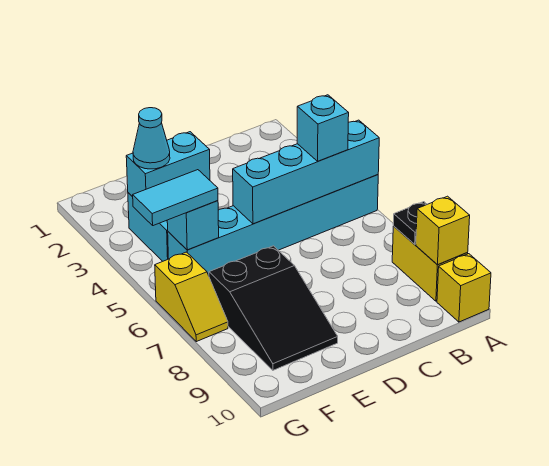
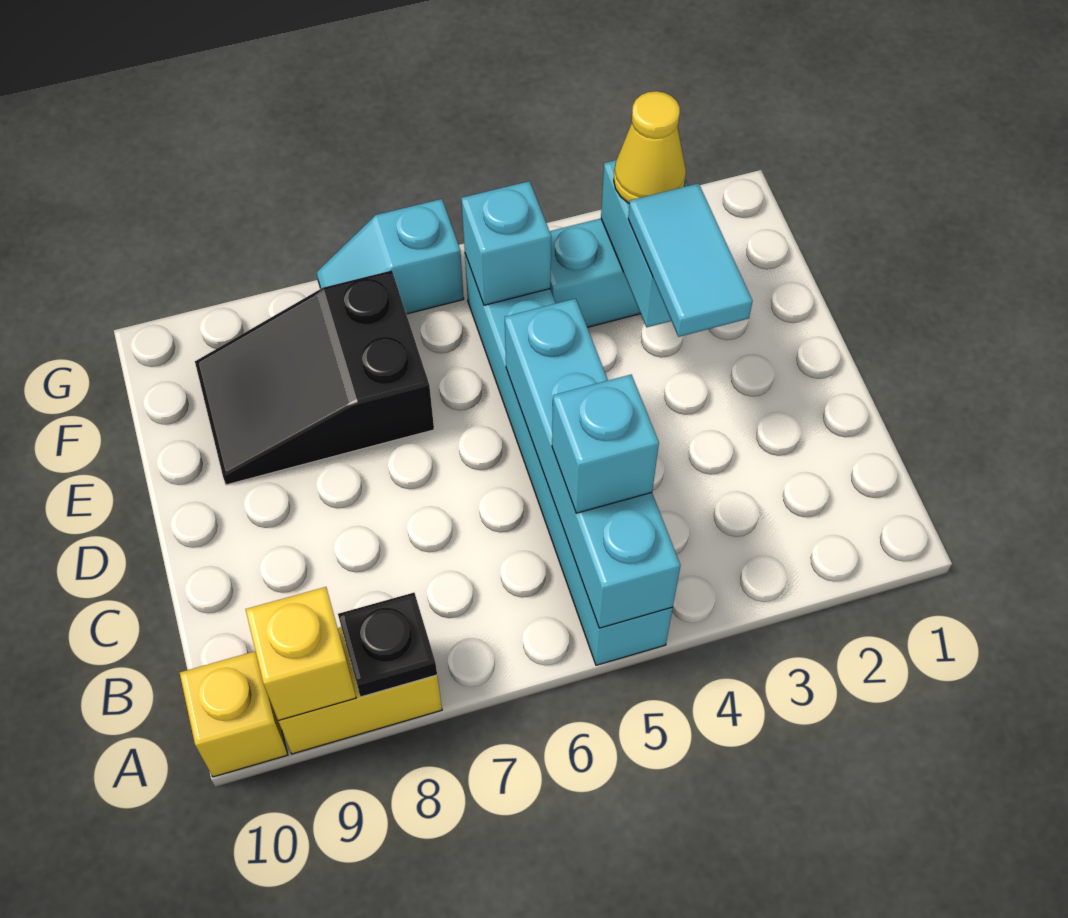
cyan cone F3 level 3 -> yellow cone F3 level 3
cyan tile F5:G5 level 3 -> cyan tile D3:E3 level 3
yellow slope G6:G7 level 1 top 6 -> cyan slope G6:G7 level 1 top 6

